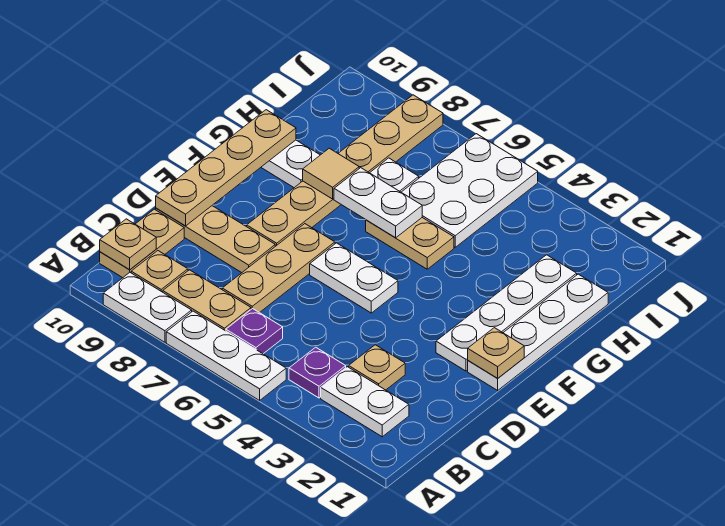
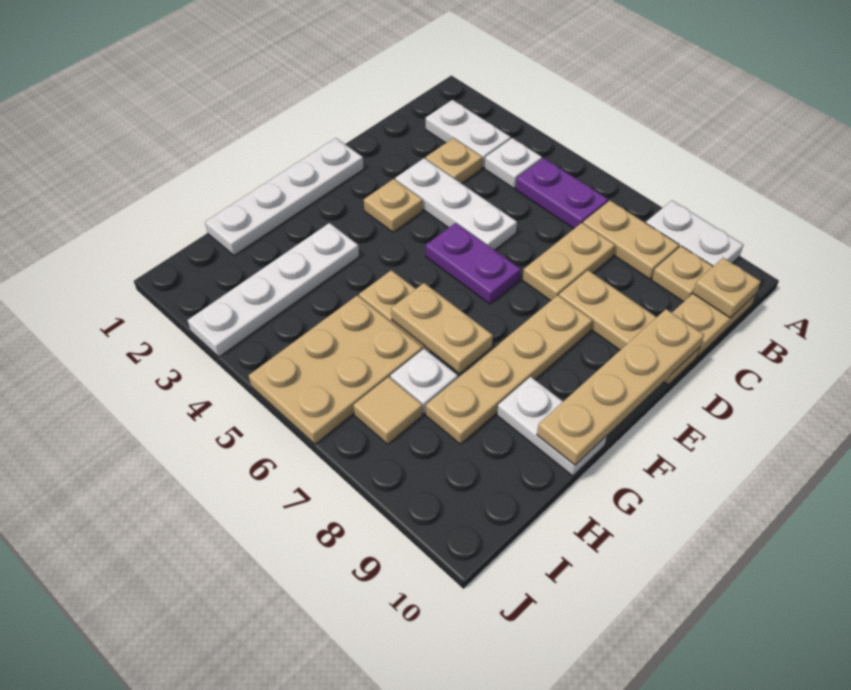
white plate A5:A7 level 1 -> white plate D3:D5 level 1
purple plate B4 level 1 -> white plate B4 level 1
purple plate B6 level 1 -> purple plate B5:B6 level 1
tan plate C7:E7 level 1 -> tan plate C7:D7 level 1
tan plate E1 level 2 -> tan plate E3 level 1
white plate E2:H2 level 1 -> white plate G3:J3 level 1
white plate E5:E6 level 1 -> purple plate E5:E6 level 1
tan plate E8:J8 level 1 -> tan plate E8:H8 level 1
white plate G6:G7 level 2 -> tan plate G6:G7 level 2
tan tile G8 level 2 -> tan tile I7 level 1
white plate H5:J6 level 1 -> tan plate H5:J6 level 1

